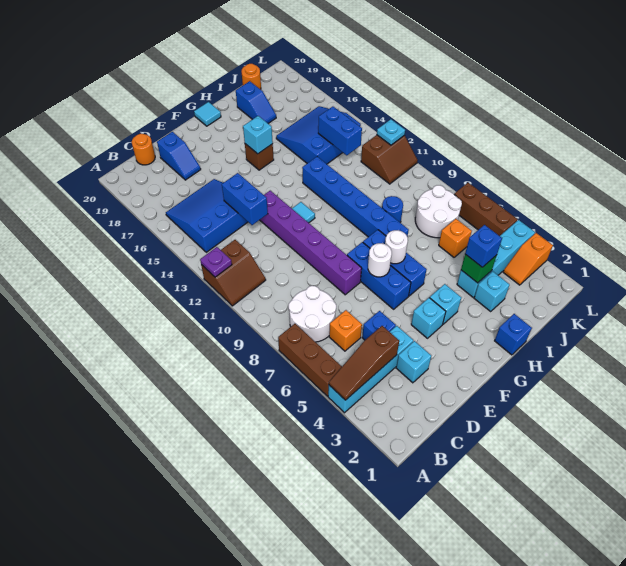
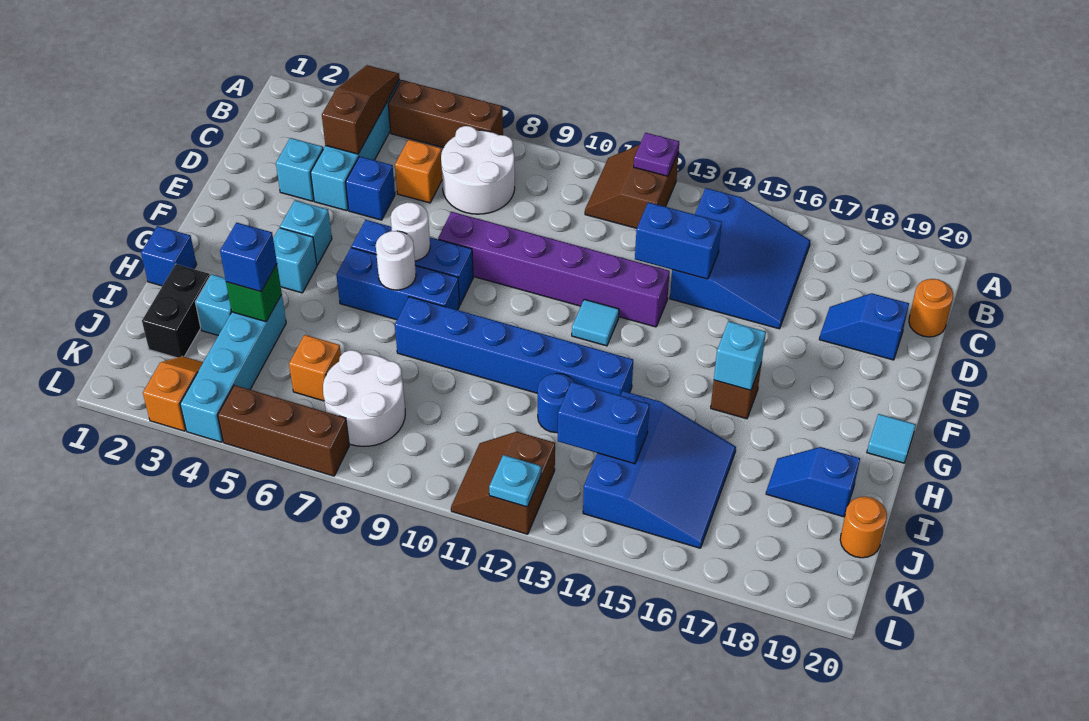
none -> black brick I2:J2 level 1
blue round brick I9 level 1 -> blue round brick I12 level 1

